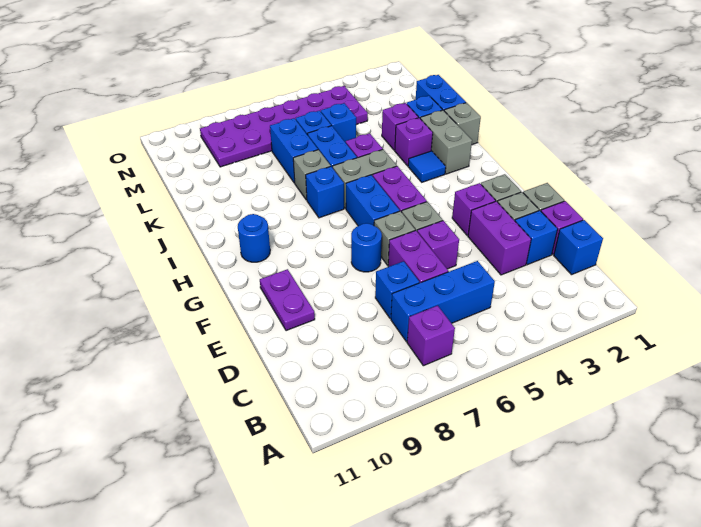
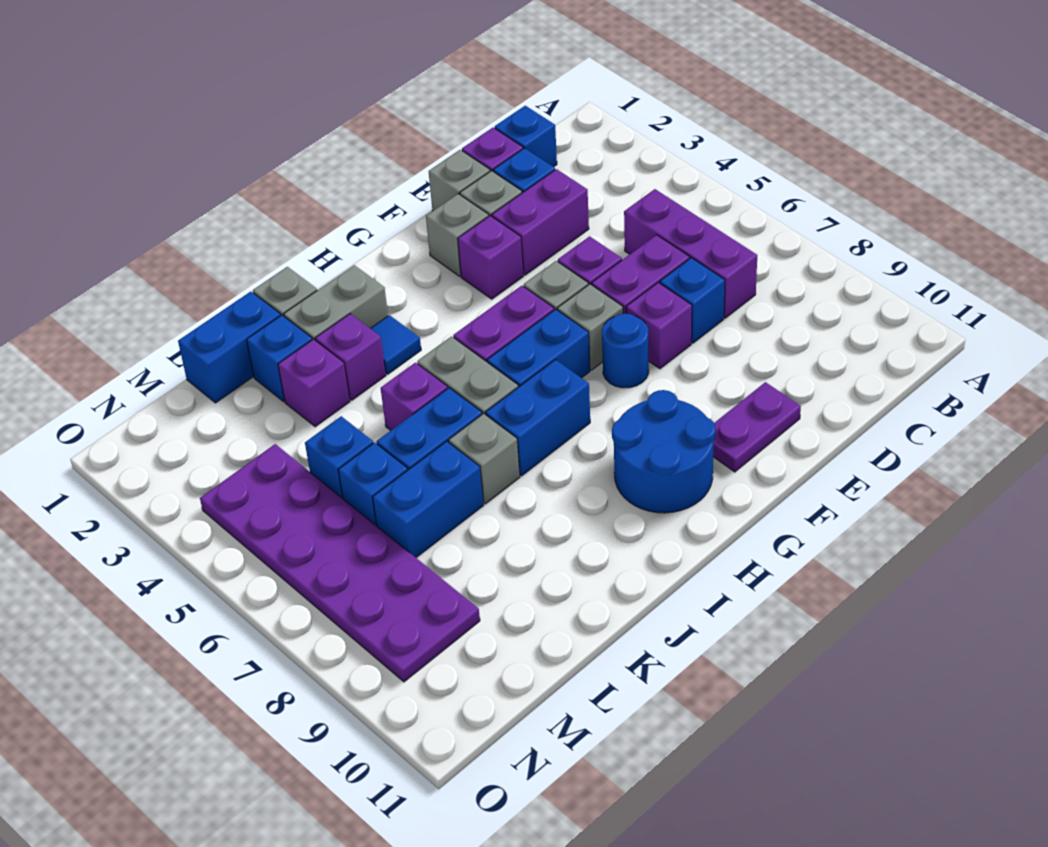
purple brick B7 level 1 -> purple brick E7 level 1
blue brick C5:C7 level 1 -> purple brick C5:C7 level 1
blue round brick H10 level 1 -> blue round brick G9:H10 level 1
blue brick I7 level 1 -> blue brick H7:I7 level 1

